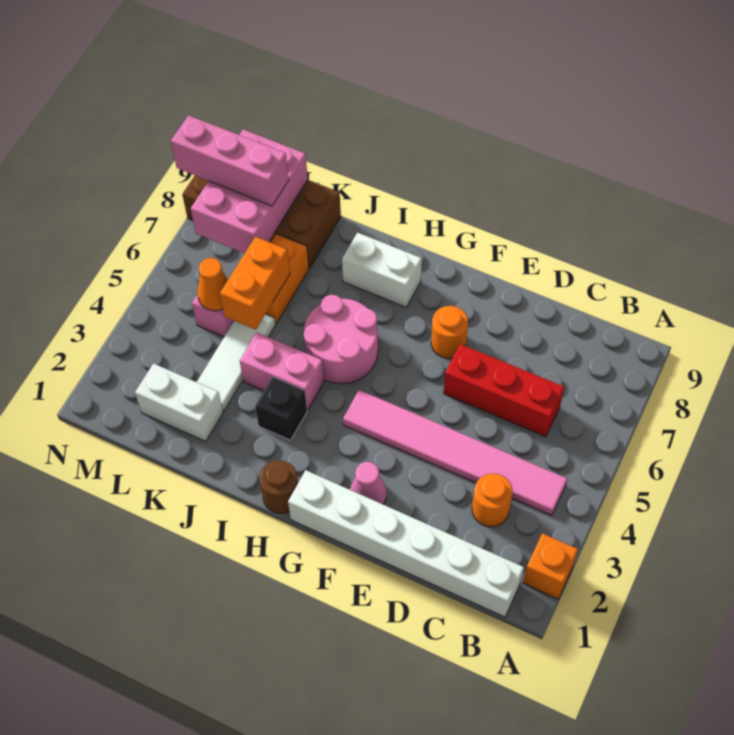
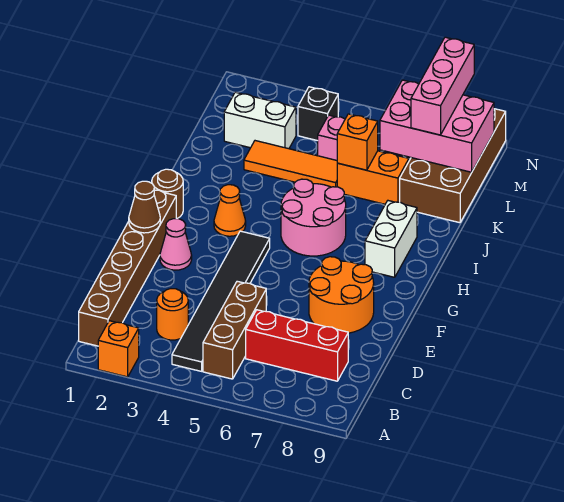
white brick B1:G1 level 1 -> brown brick B1:G1 level 1
pink tile B4:G4 level 1 -> black tile B4:G4 level 1
none -> brown brick B5:D5 level 1
red brick C6:E6 level 1 -> red brick C6:C8 level 1
none -> brown cone F1 level 2
orange round brick F7 level 1 -> orange round brick E7:F8 level 1
black brick I3 level 1 -> black brick M4 level 1
pink brick I4:J4 level 1 -> none
white brick K2:L2 level 1 -> white brick L2:L3 level 1
white tile K3:K5 level 1 -> orange tile K3:K5 level 1
orange brick K5:K6 level 2 -> orange brick K6 level 2
orange cone L5 level 2 -> orange cone H3 level 1

